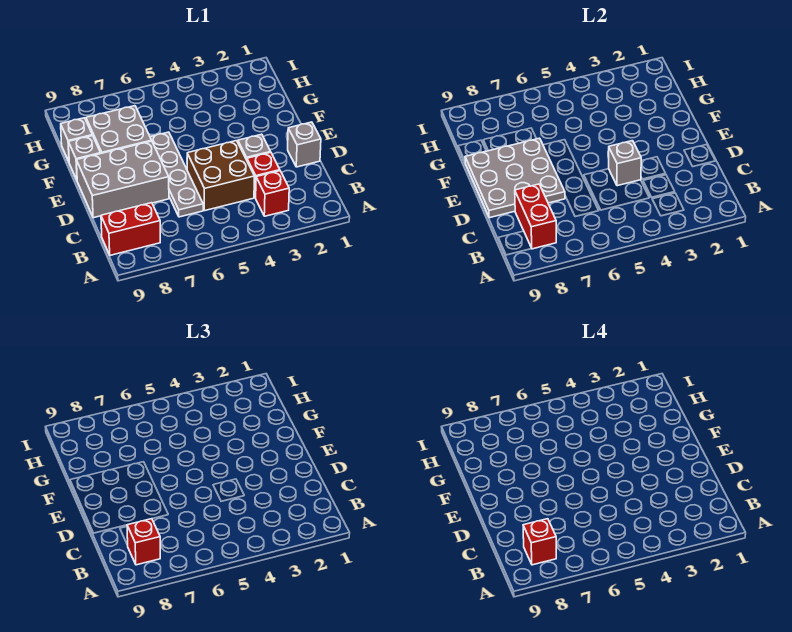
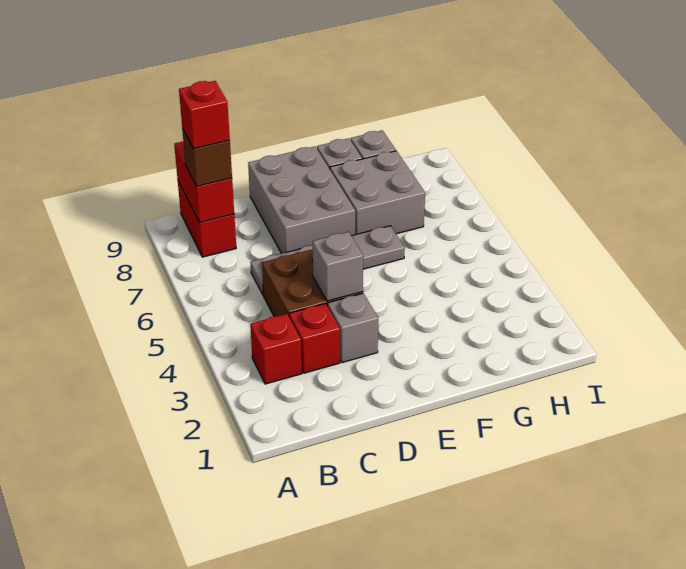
red brick B8:C8 level 2 -> red brick B8:B9 level 2
red brick B8 level 3 -> brown brick B8 level 3
grey brick D1 level 1 -> none
grey plate D7:F9 level 2 -> none

